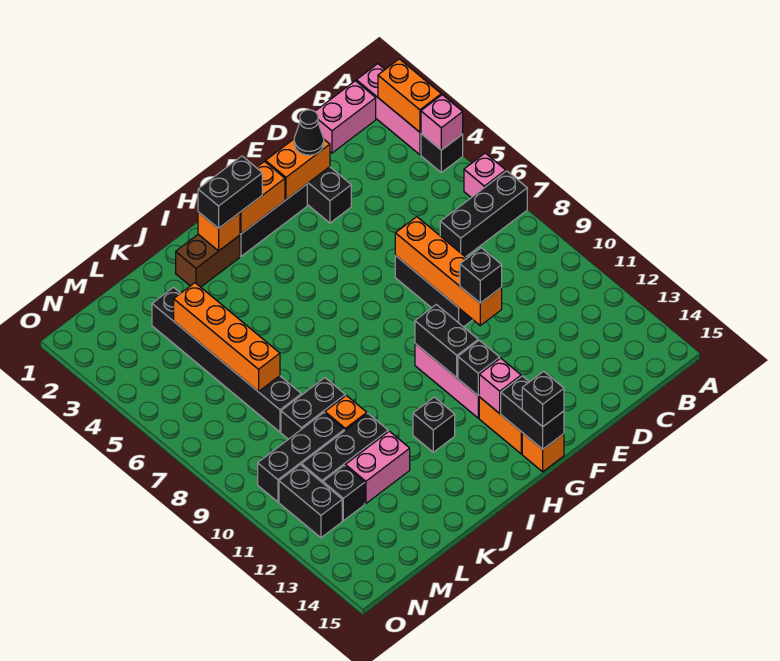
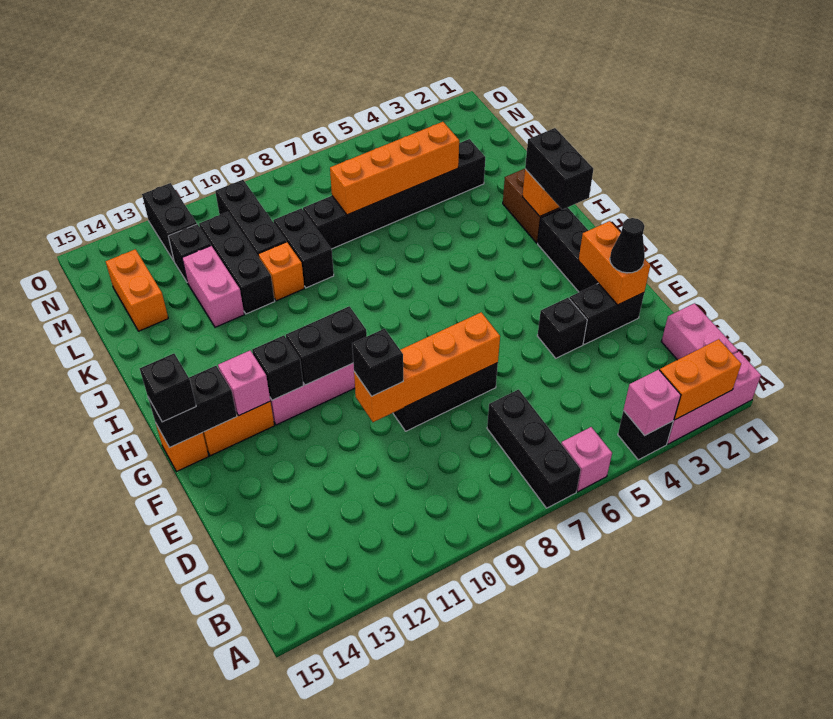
orange brick G2:H2 level 2 -> orange brick L14:M14 level 1
black brick I12 level 1 -> black brick E4 level 1
black brick N11:N12 level 1 -> black brick N12:O12 level 1

